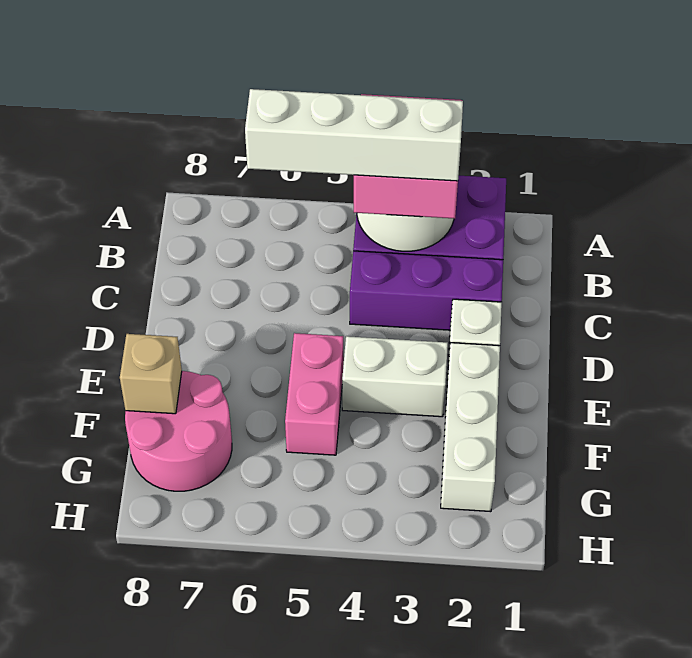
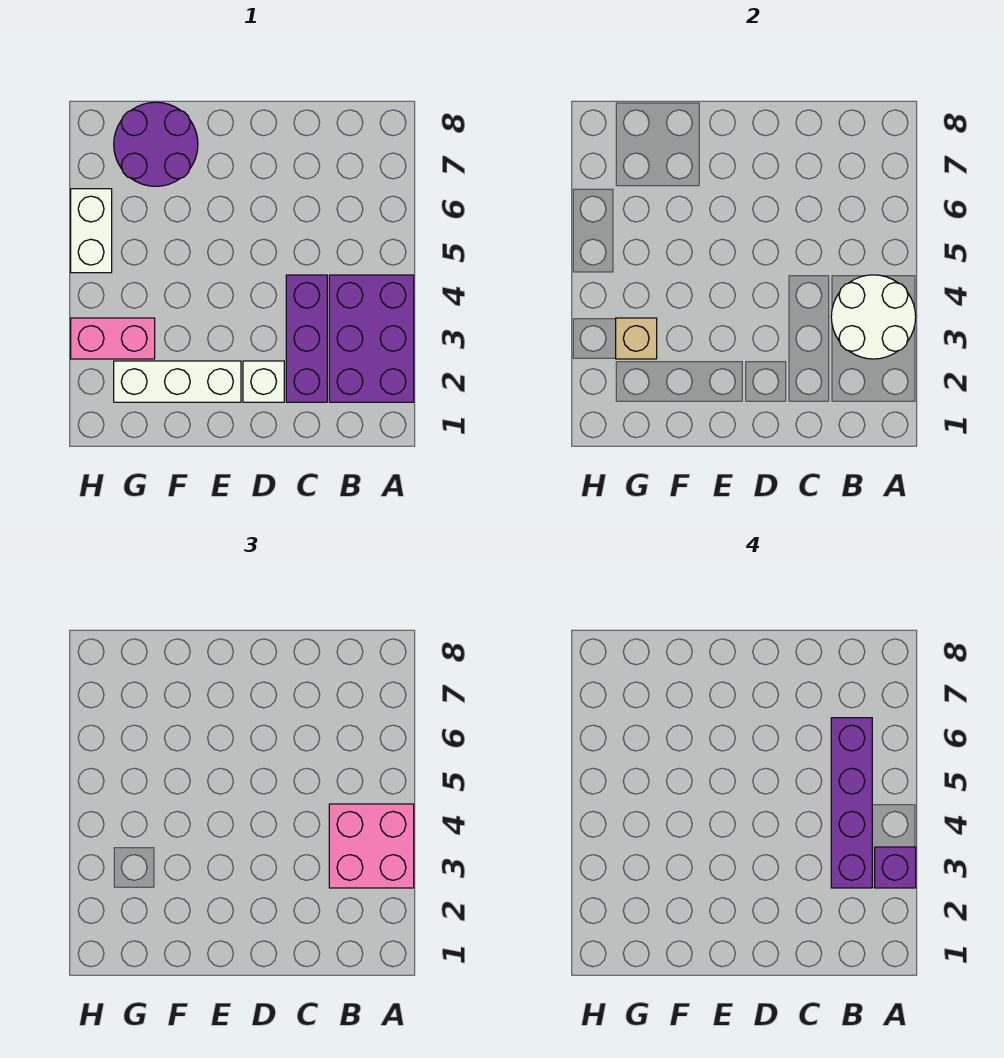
none -> purple brick A3 level 4
white brick B3:B6 level 4 -> purple brick B3:B6 level 4
white brick E3:E4 level 1 -> white brick H5:H6 level 1
pink brick E5:F5 level 1 -> pink brick G3:H3 level 1
pink round brick F7:G8 level 1 -> purple round brick F7:G8 level 1
tan brick F8 level 2 -> tan brick G3 level 2

